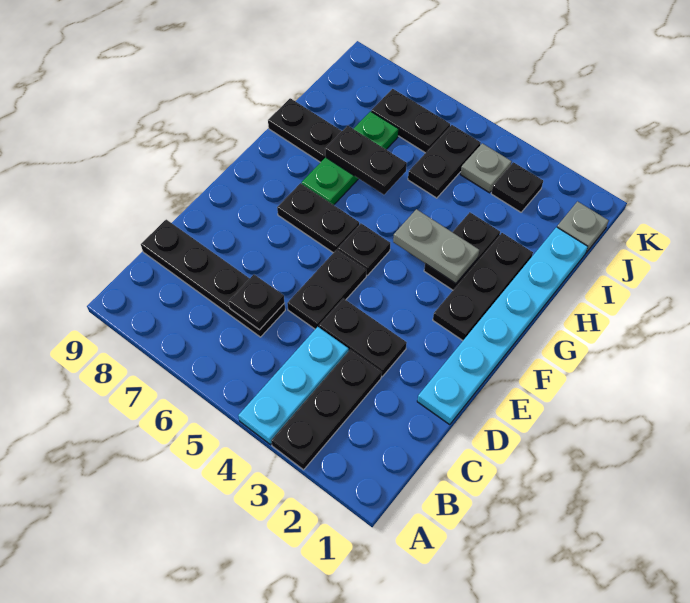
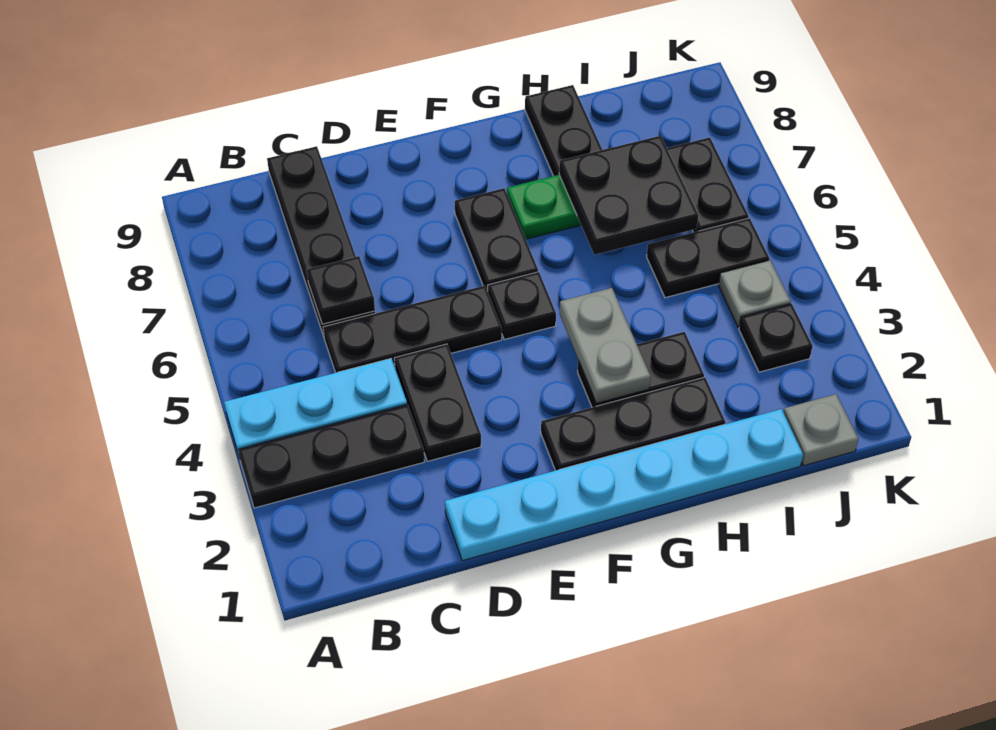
black plate D5:E5 level 1 -> black plate C5:E5 level 1
black plate H6:H7 level 2 -> black plate H6:I7 level 2

